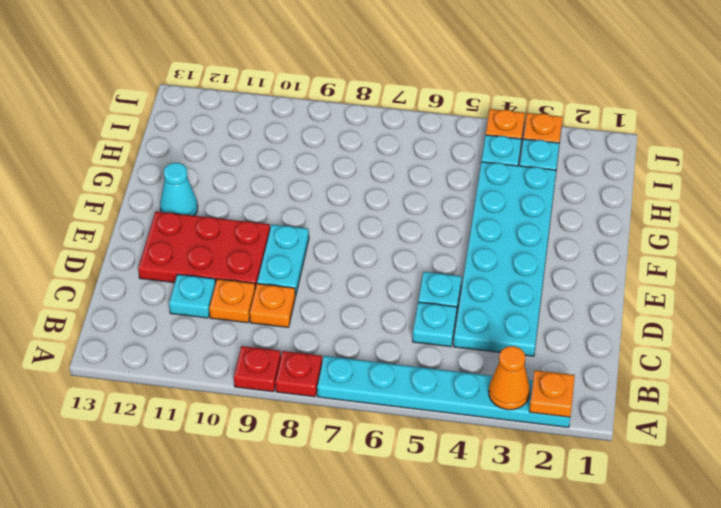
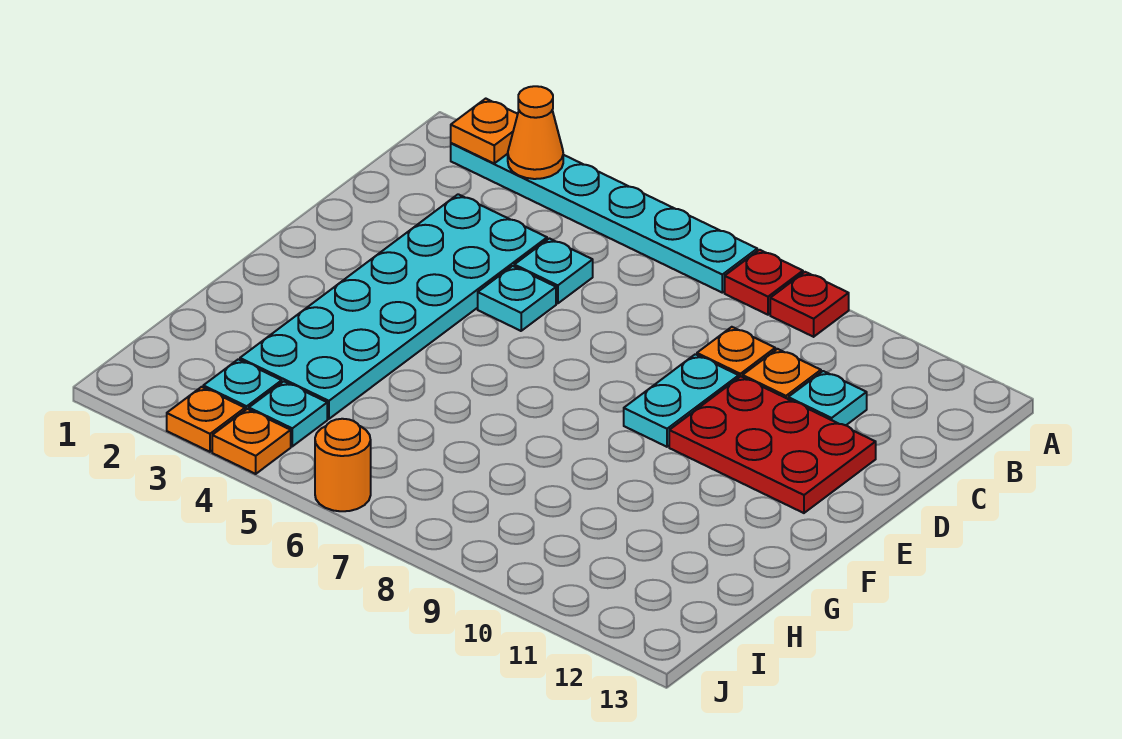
cyan cone F12 level 1 -> none
none -> orange round brick J6 level 1

